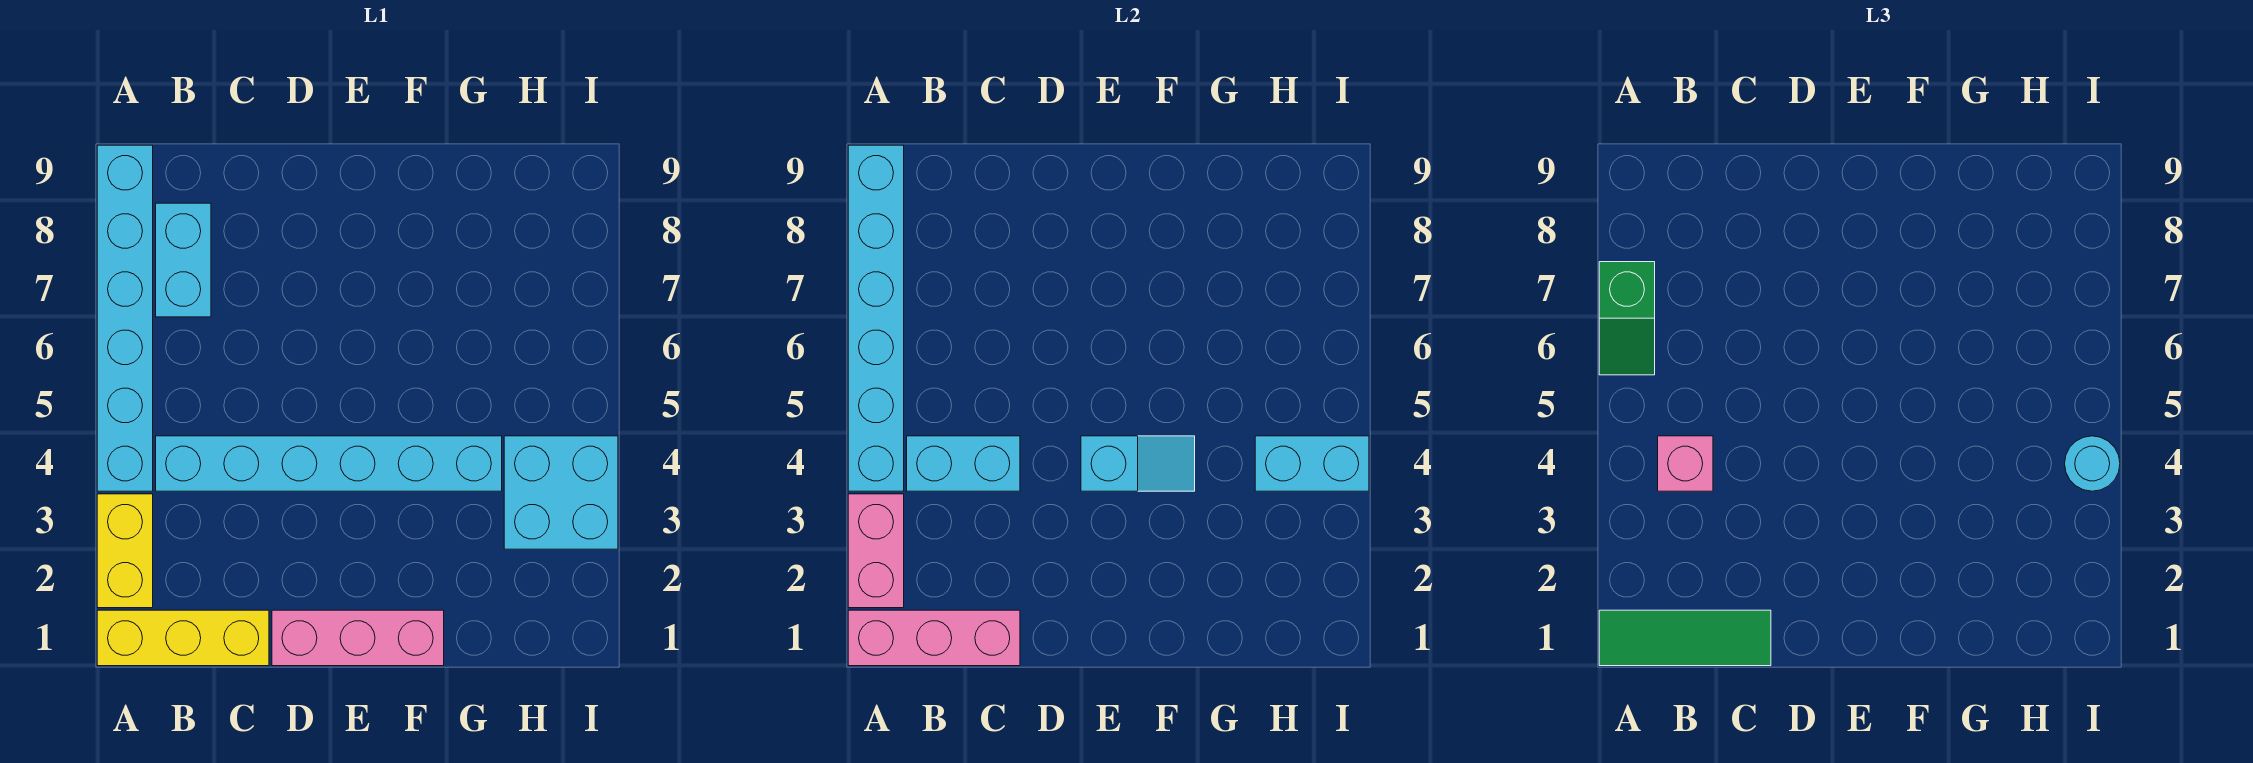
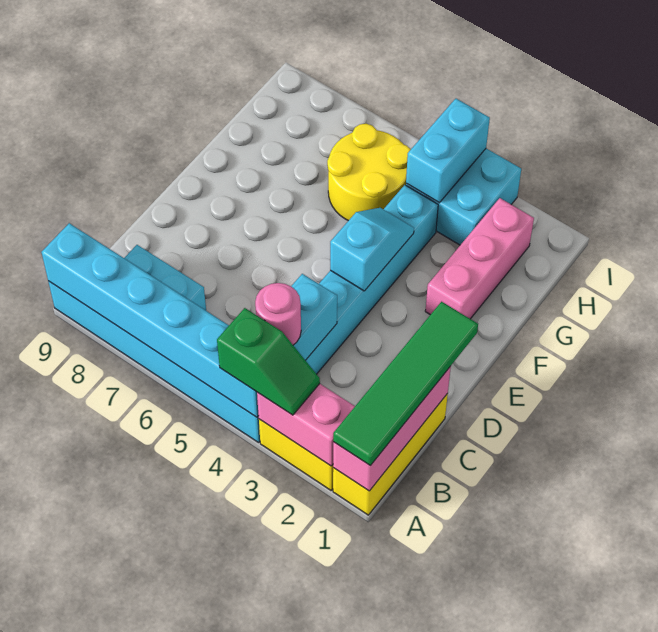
green tile A1:C1 level 3 -> green tile A1:D1 level 3
green slope A6:A7 level 3 top 7 -> green slope A3:A4 level 3 top 4
pink brick B4 level 3 -> pink round brick B4 level 3
pink brick D1:F1 level 1 -> pink brick F2:H2 level 1
none -> yellow round brick G5:H6 level 1
cyan round brick I4 level 3 -> none

